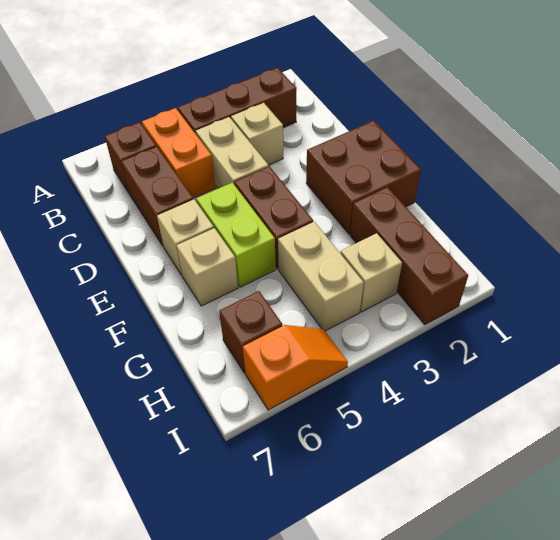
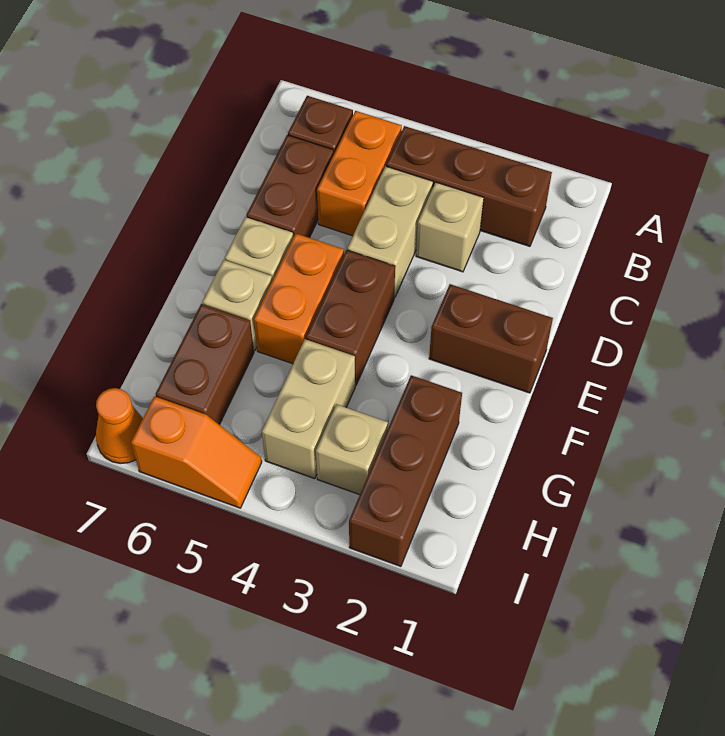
brown brick E1:F2 level 1 -> brown brick E1:E2 level 1
lime brick E5:F5 level 1 -> orange brick E5:F5 level 1
brown brick H6 level 1 -> brown brick G6:H6 level 1
none -> orange cone I7 level 1

